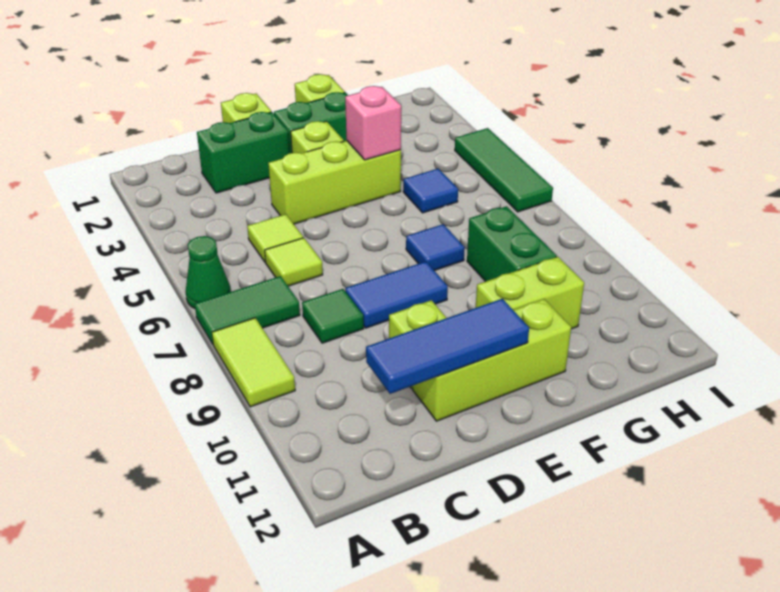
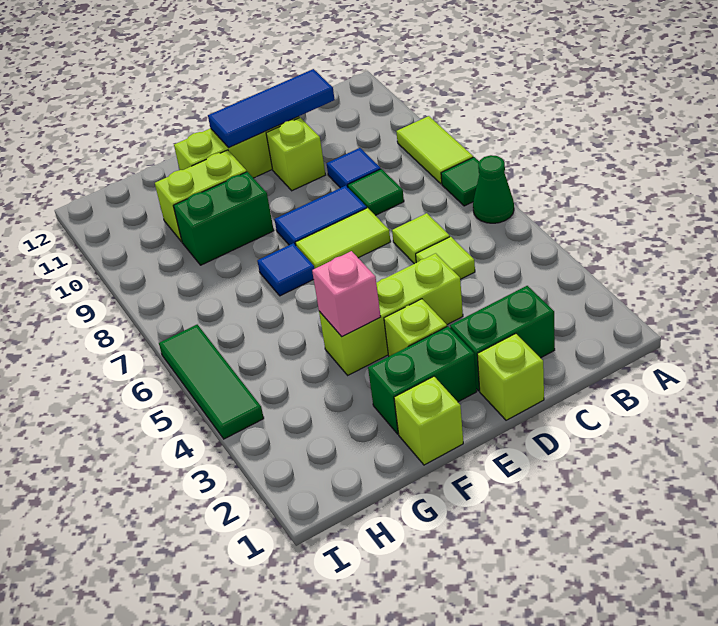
green tile A7:B7 level 1 -> green tile A7 level 1
none -> lime tile D7:E7 level 1
blue tile G5 level 1 -> blue tile C9 level 1
green brick G8:G9 level 1 -> green brick F9:G9 level 1

